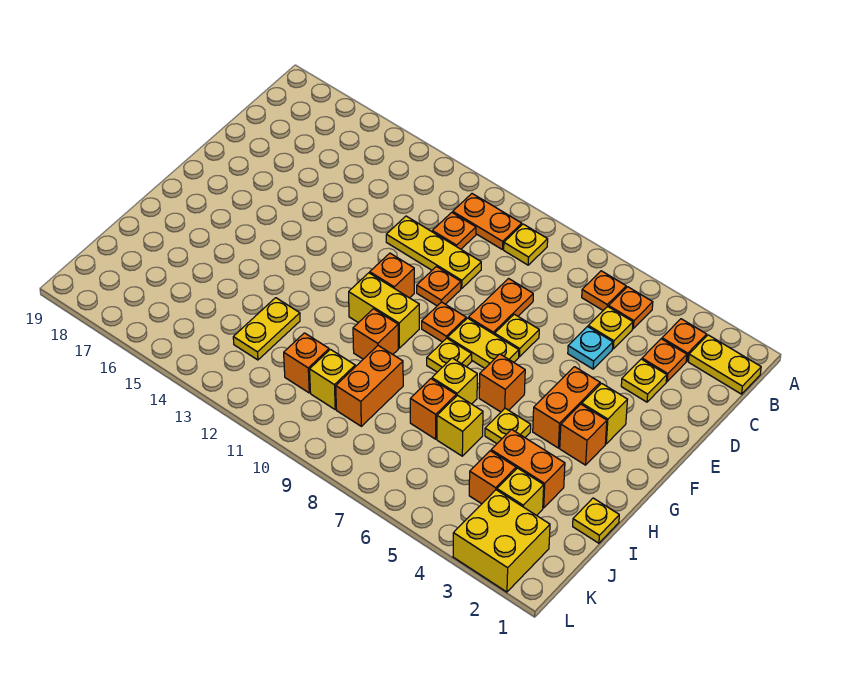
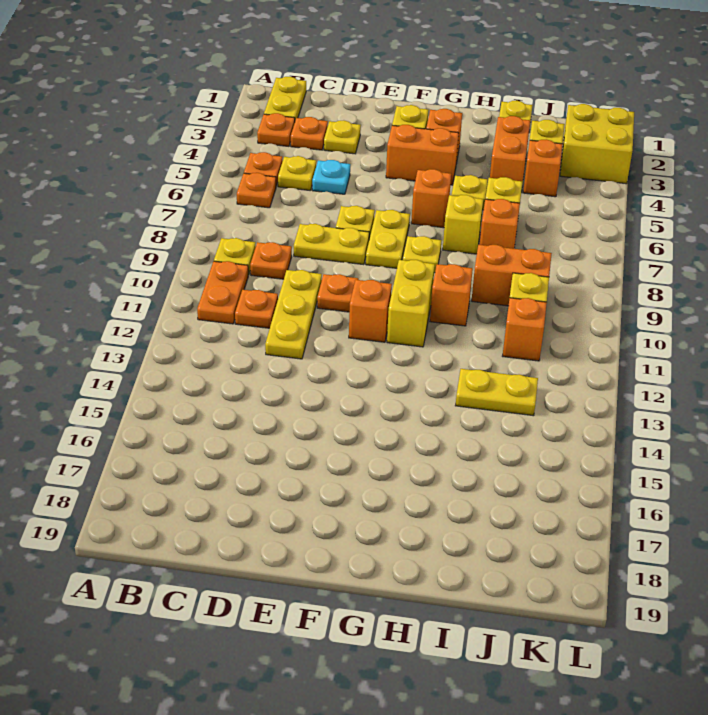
orange plate D8:E8 level 1 -> yellow plate D8:E8 level 1
orange plate F9 level 1 -> orange plate C9 level 1

